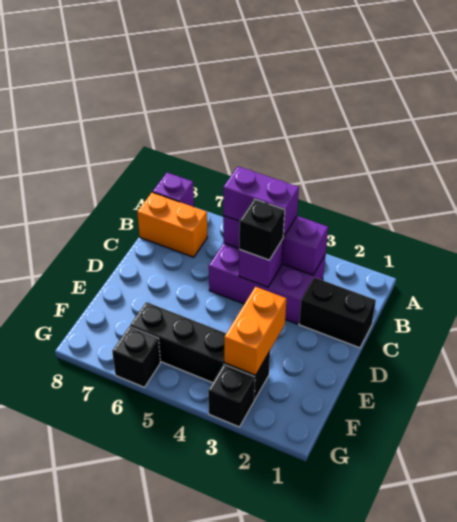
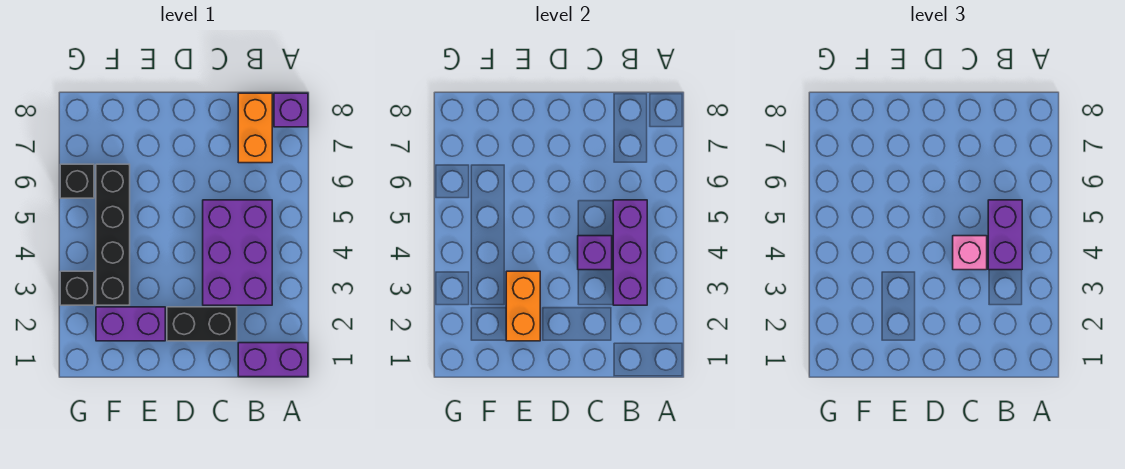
none -> purple brick A1:B1 level 1
black brick C1:C2 level 1 -> black brick C2:D2 level 1
black brick C4 level 3 -> pink brick C4 level 3
none -> purple brick E2:F2 level 1
orange brick E3:F3 level 2 -> orange brick E2:E3 level 2

